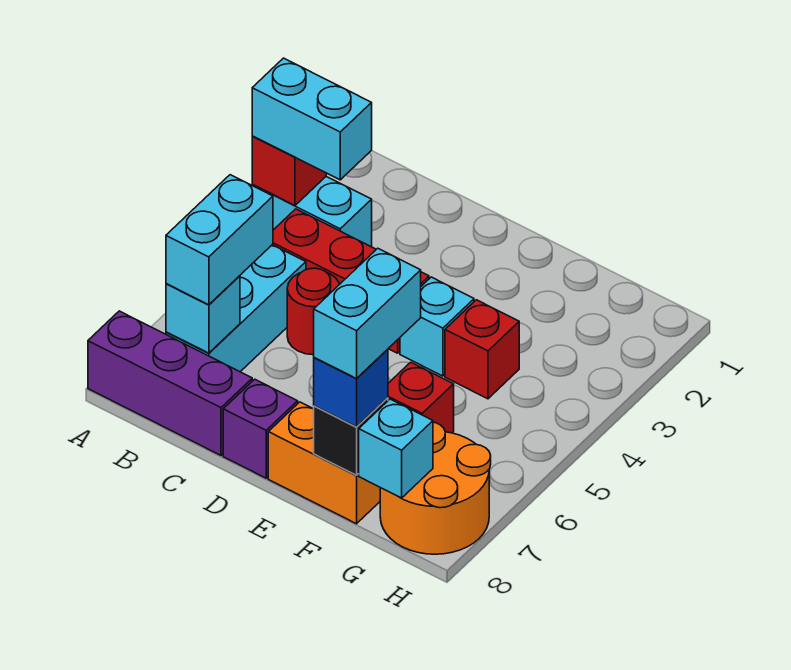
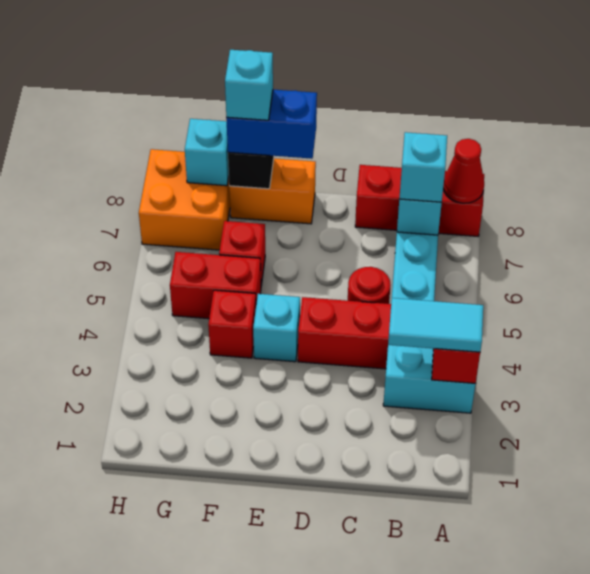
cyan brick A3:B3 level 3 -> cyan tile A3:B3 level 3
purple brick A8:C8 level 1 -> red brick A8:C8 level 1
none -> red cone A8 level 2
cyan brick B6:B7 level 3 -> cyan brick B7 level 3
purple brick D8 level 1 -> none
none -> red brick F5:G5 level 1
cyan brick F7:F8 level 4 -> cyan brick F8 level 4
blue brick F8 level 3 -> blue brick E8:F8 level 3
orange round brick G7:H8 level 1 -> orange brick G7:H8 level 1

